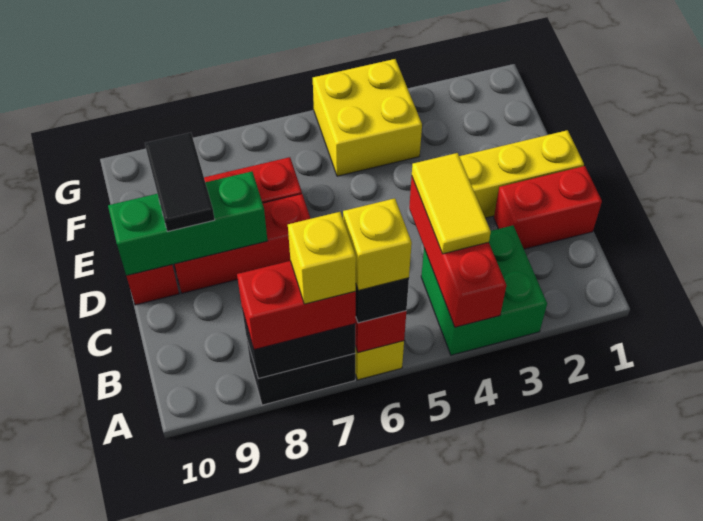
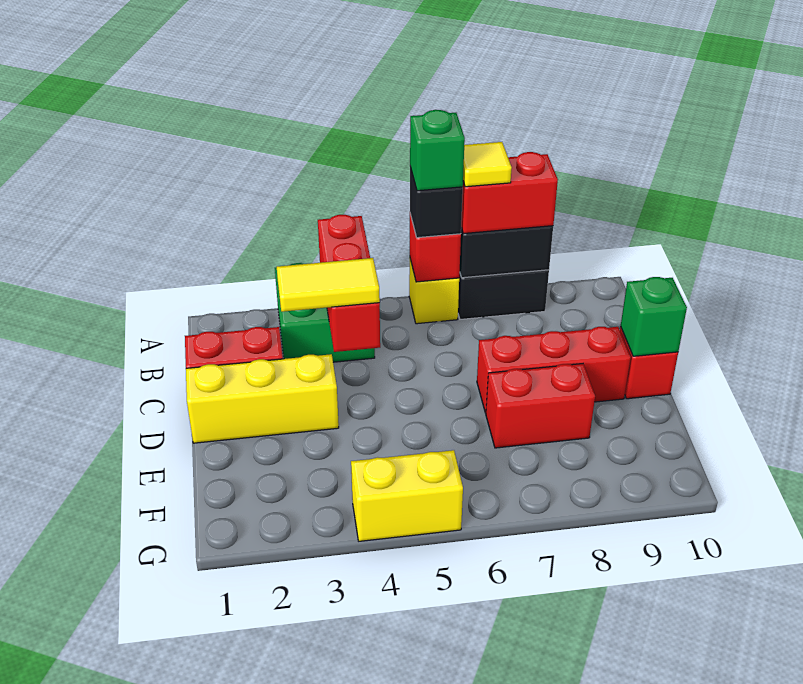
yellow brick A6 level 4 -> green brick A6 level 4
yellow brick A7 level 4 -> yellow tile A7 level 4
yellow tile B4:C4 level 3 -> yellow tile C3:C4 level 3
green brick D8:D10 level 2 -> green brick D10 level 2
black tile D9:E9 level 3 -> none
yellow brick F4:G5 level 1 -> yellow brick G4:G5 level 1

